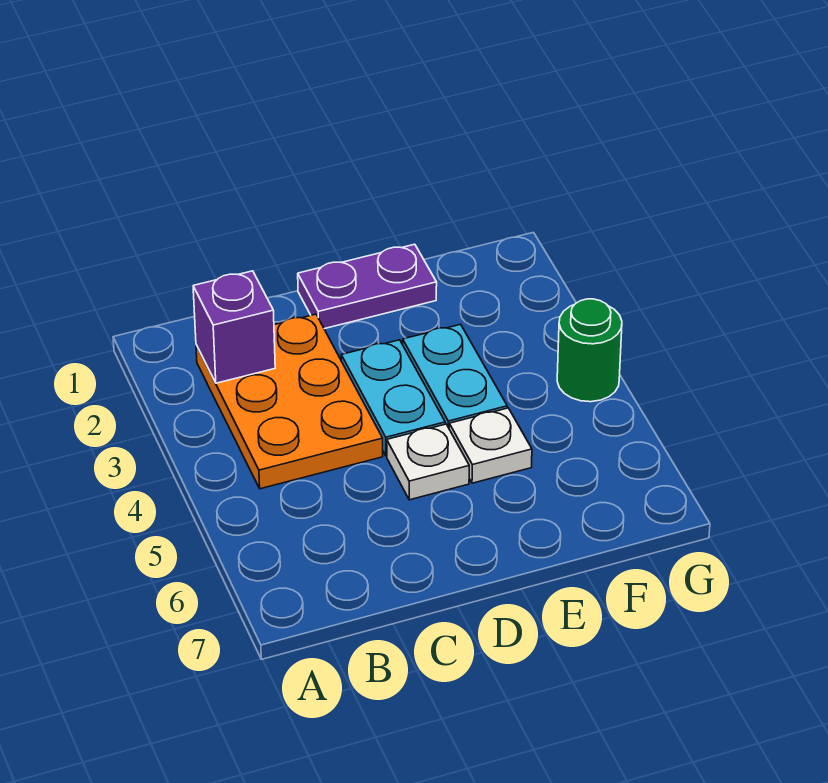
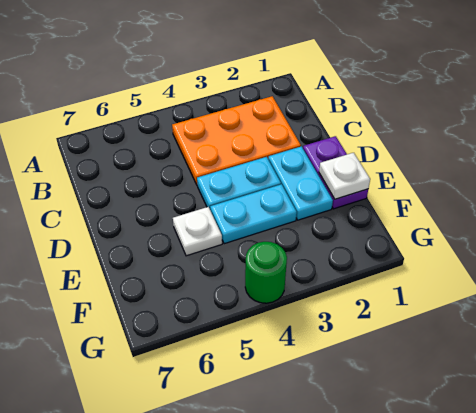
purple brick B2 level 2 -> none
none -> cyan plate D2:E2 level 1
white plate D5 level 1 -> white plate E1 level 2

